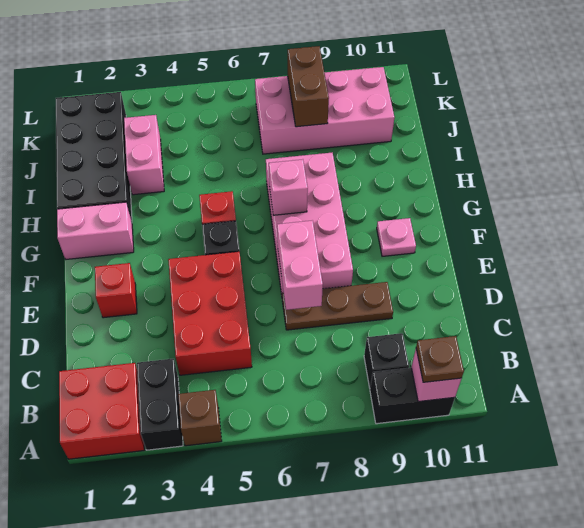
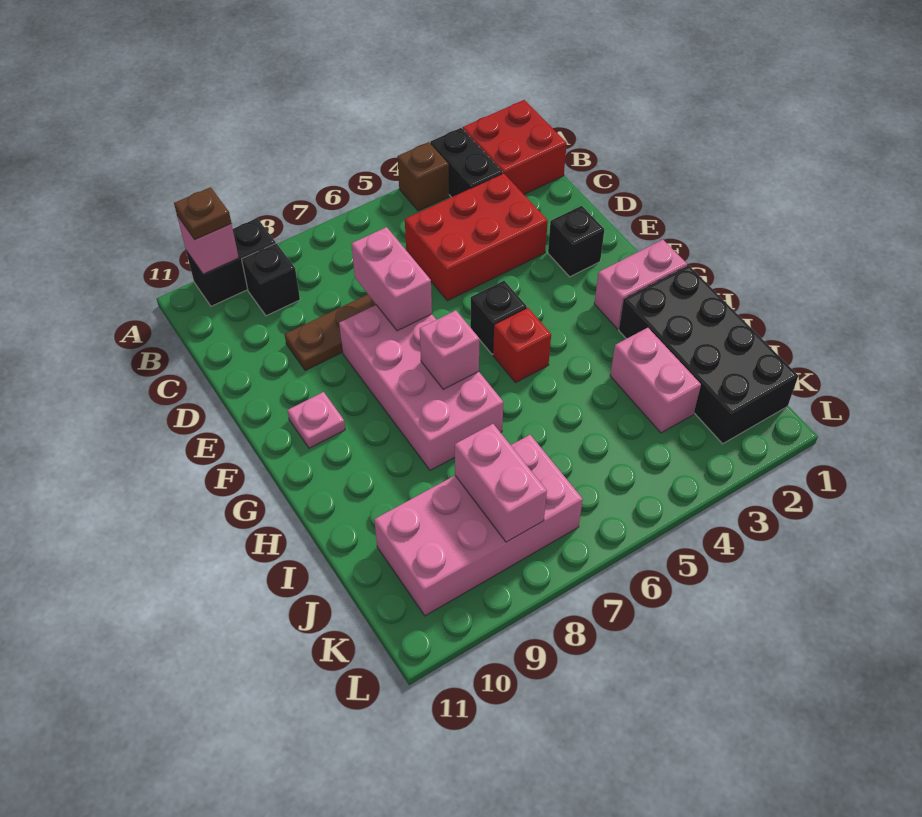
red brick C4:E5 level 1 -> red brick C3:D5 level 1
red brick E2 level 1 -> black brick E2 level 1
brown brick J8:K8 level 2 -> pink brick J8:K8 level 2

